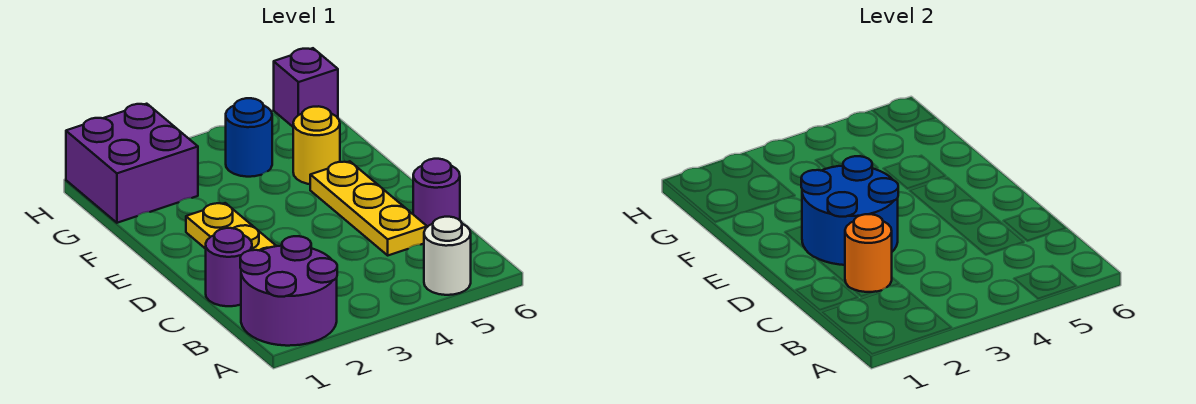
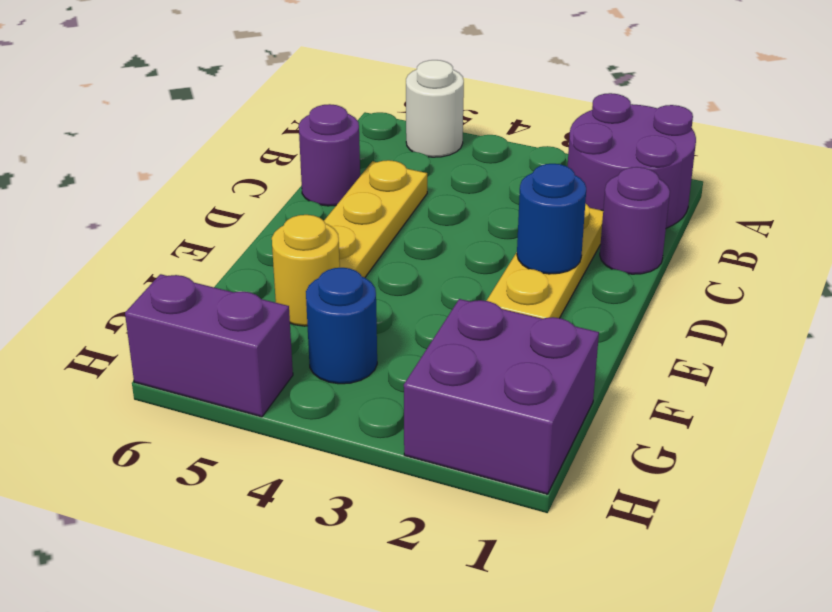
orange round brick C2 level 2 -> none
blue round brick D2:E3 level 2 -> blue round brick D2 level 2
purple brick H6 level 1 -> purple brick H5:H6 level 1

